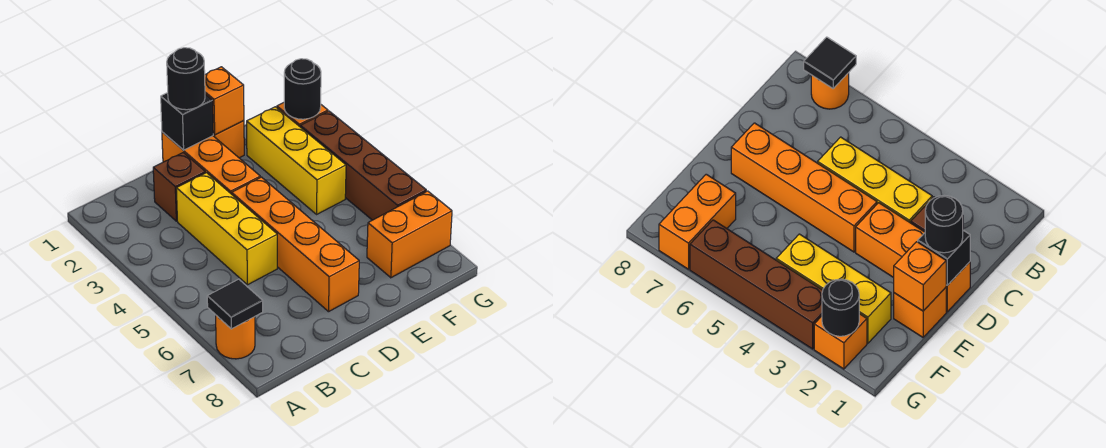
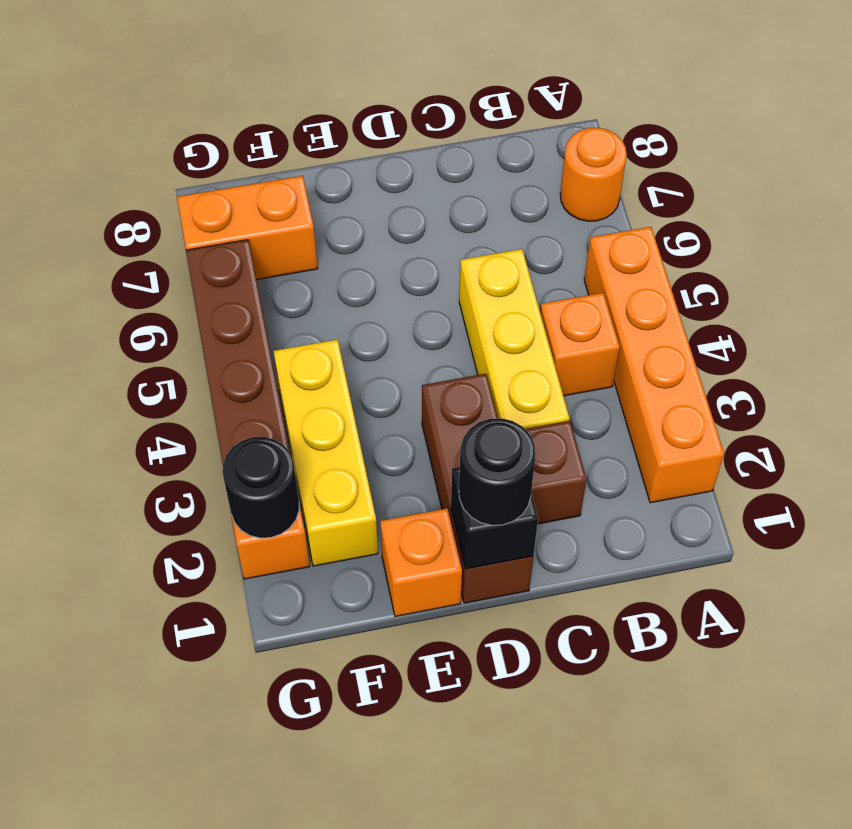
black tile A7 level 2 -> none
orange brick D1:D3 level 1 -> brown brick D1:D3 level 1
orange brick D4:D7 level 1 -> orange brick A2:A5 level 1
orange brick E1 level 2 -> orange brick B4 level 1

